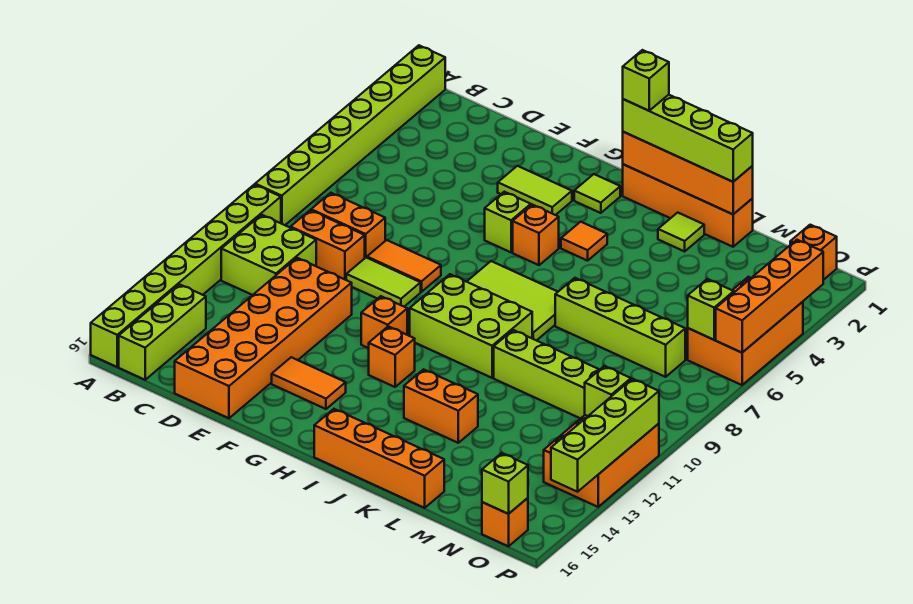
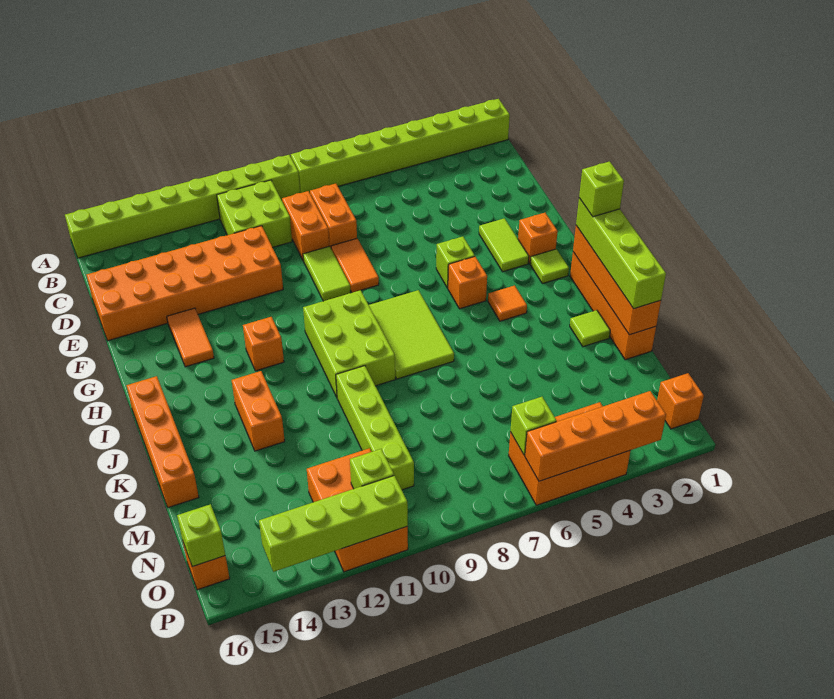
lime brick B14:B16 level 1 -> none
orange brick G11 level 1 -> orange brick G2 level 1
lime brick K7:N7 level 1 -> none
orange brick O11:P13 level 1 -> orange brick N11:P12 level 1

